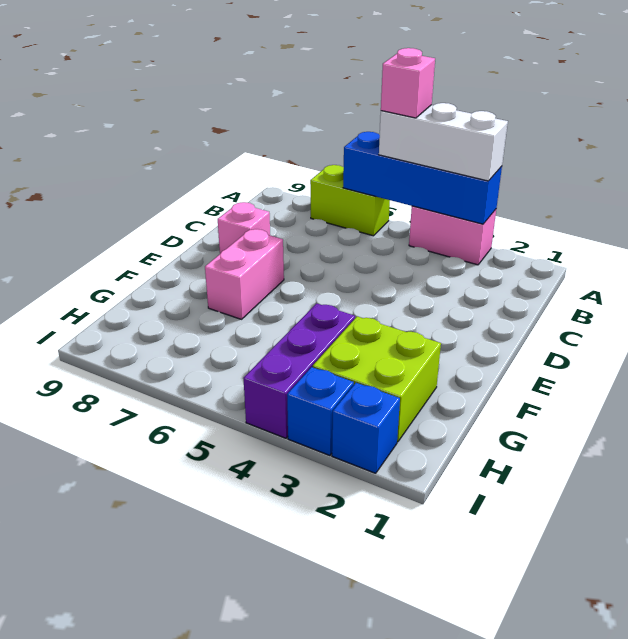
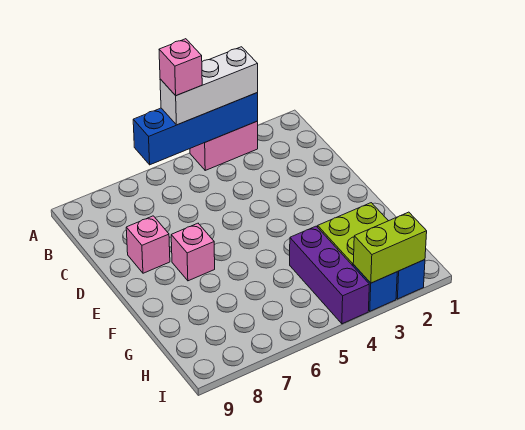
lime brick A6:A7 level 1 -> lime brick I2:I3 level 2
pink brick E7:F7 level 1 -> pink brick E7 level 1

